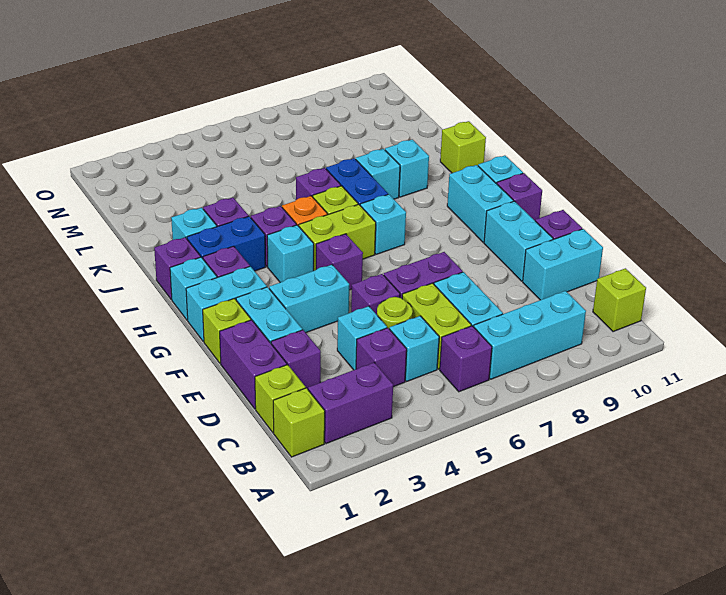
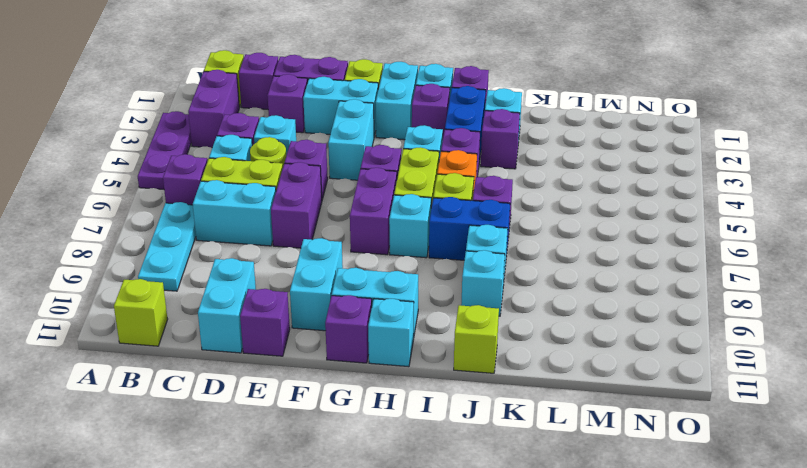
none -> purple plate A3:A5 level 1
cyan brick B7:B9 level 1 -> cyan plate B7:B9 level 1
lime brick C1 level 1 -> purple brick C1 level 1
cyan brick E10:F10 level 1 -> cyan brick F9:F10 level 1
none -> purple brick G6:G7 level 1

